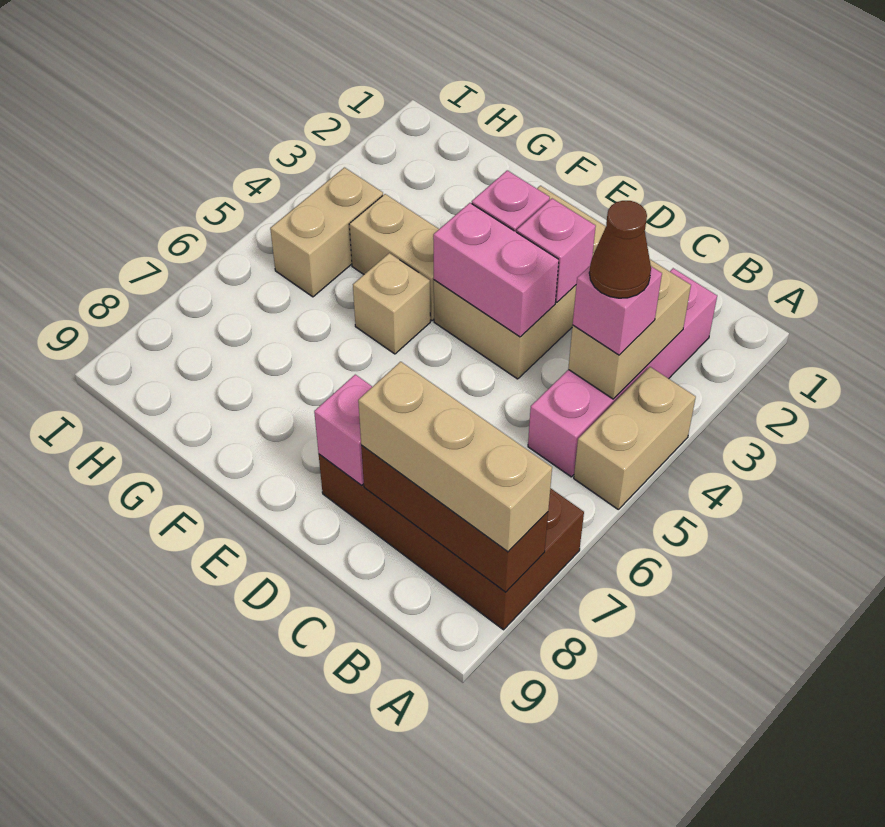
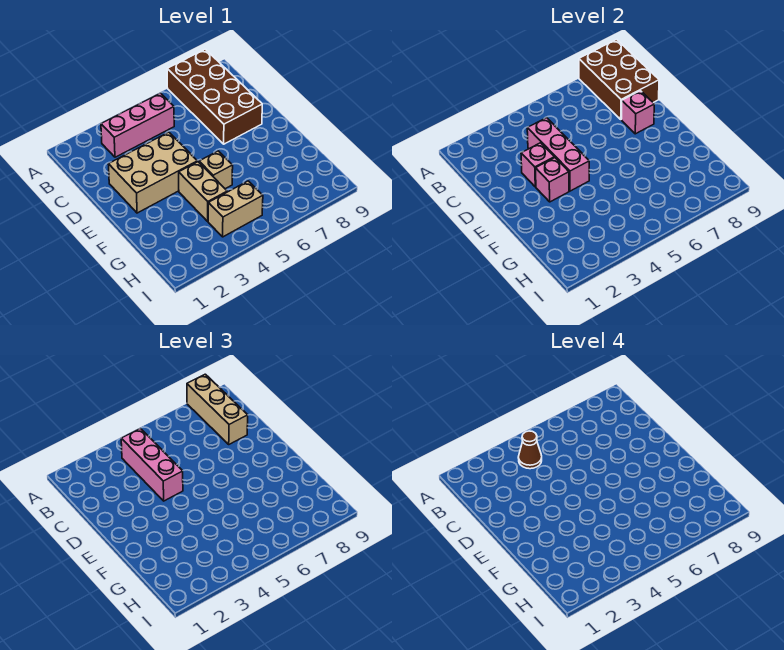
tan brick A4:A5 level 1 -> none
brown brick A8:C8 level 2 -> brown brick A8:C9 level 2
pink brick B2:B5 level 1 -> pink brick B3:B5 level 1
tan brick B3:B4 level 2 -> none
pink brick B4 level 3 -> pink brick B4:D4 level 3
pink brick D4:E4 level 2 -> pink brick C4:E4 level 2

